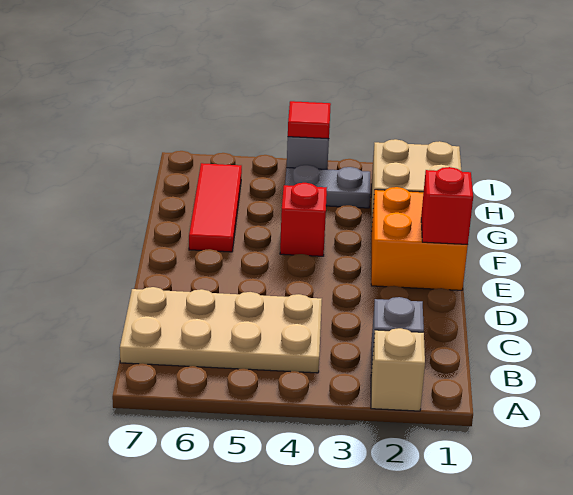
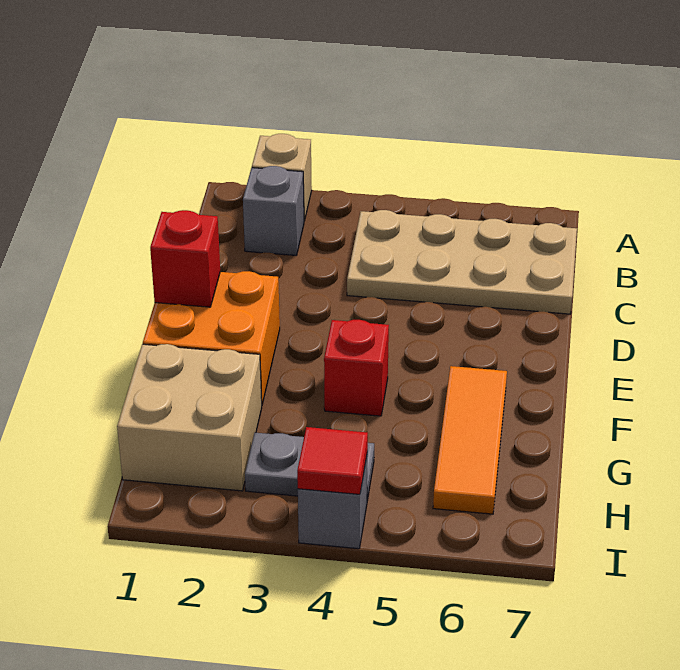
red tile F6:H6 level 1 -> orange tile F6:H6 level 1

